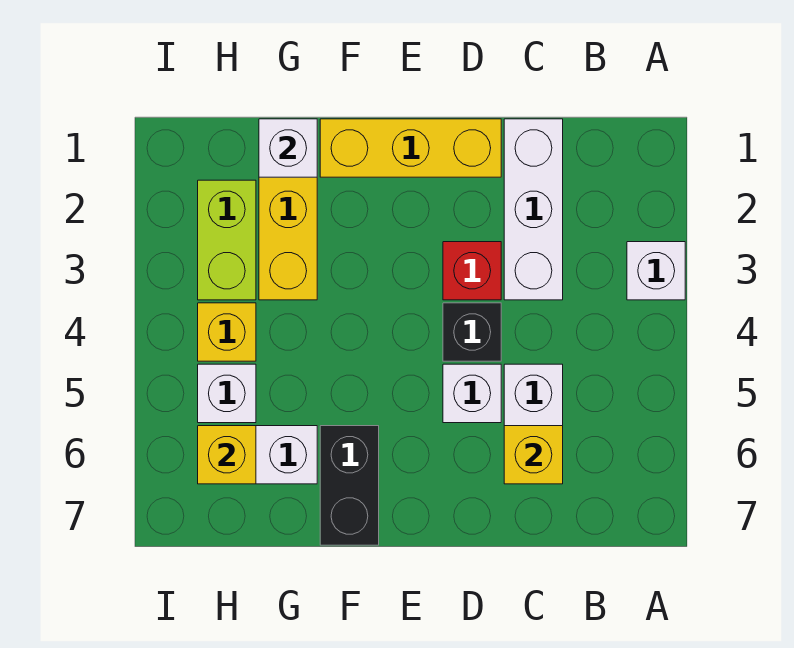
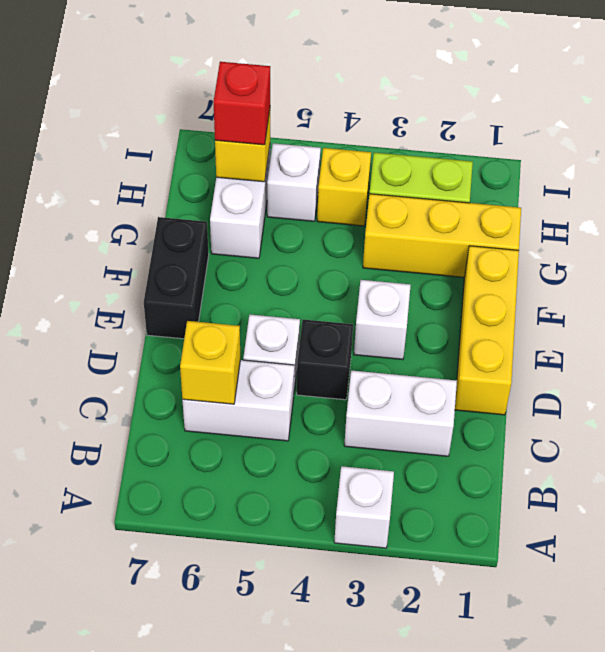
white brick C1:C3 level 1 -> white brick C2:C3 level 1
red brick D3 level 1 -> red brick H6 level 3
black brick F6:F7 level 1 -> black brick E7:F7 level 1
white brick G1 level 2 -> white brick E3 level 1

